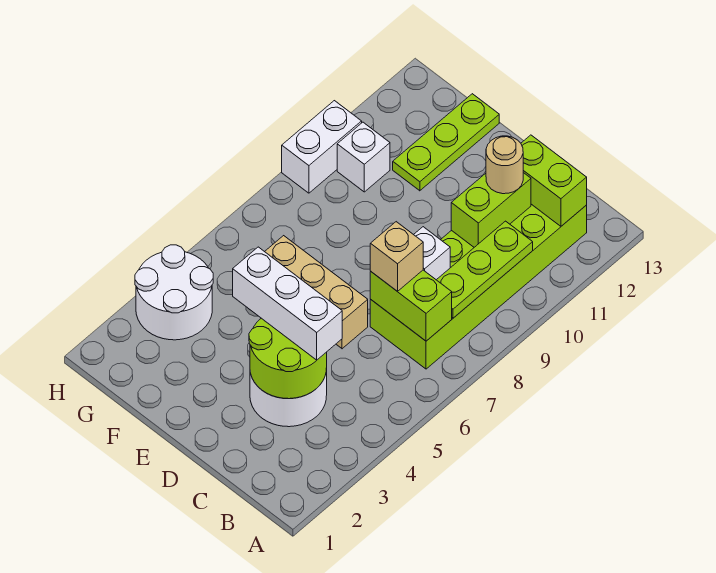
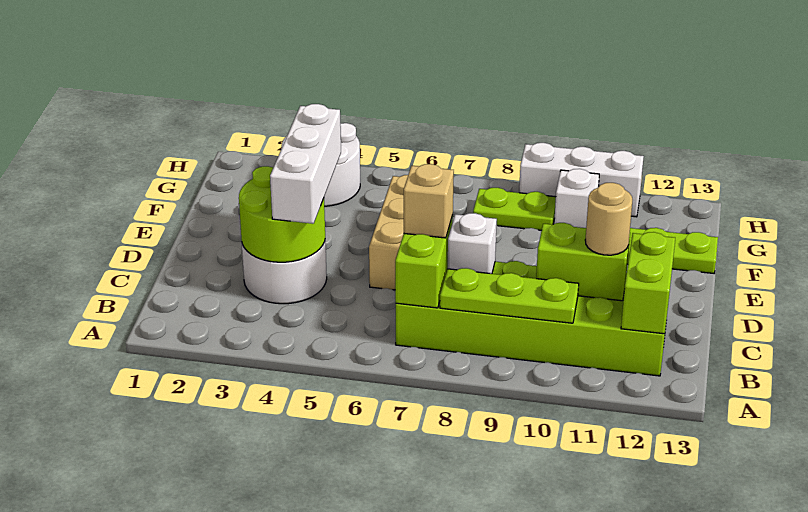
none -> lime plate G8:G9 level 1
white brick H9:H10 level 1 -> white brick H9:H11 level 1

